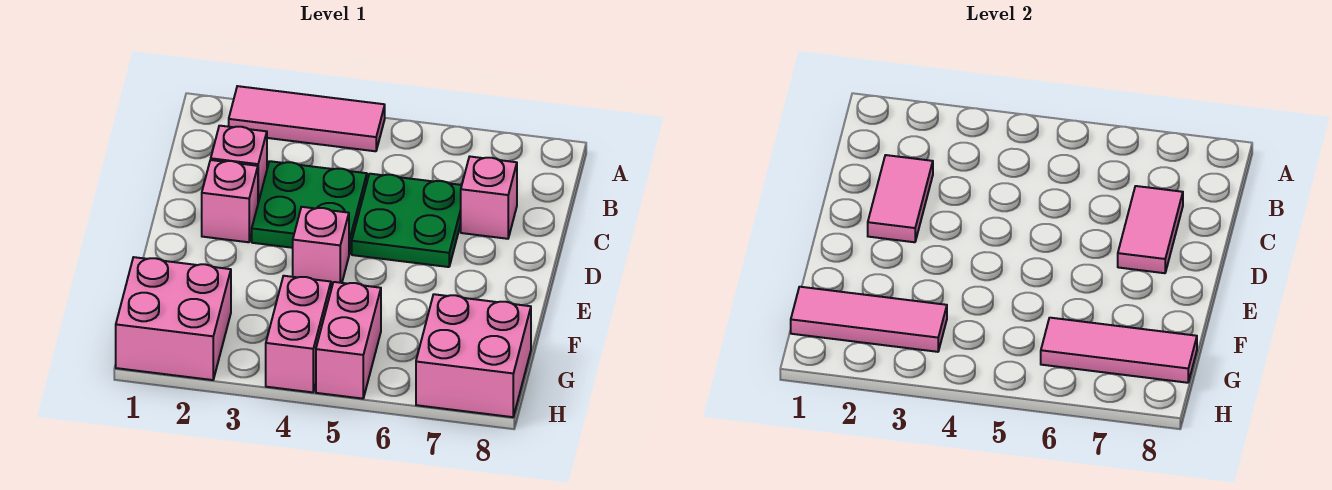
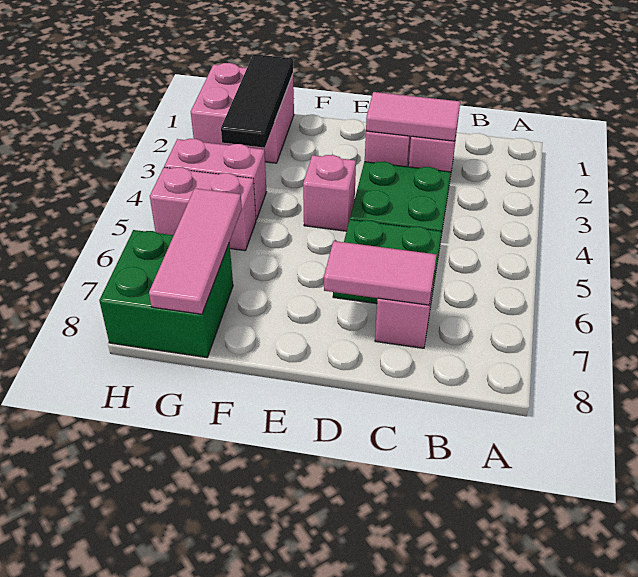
pink tile A2:A4 level 1 -> none
pink tile G1:G3 level 2 -> black tile G1:G3 level 2
pink brick G7:H8 level 1 -> green brick G7:H8 level 1

